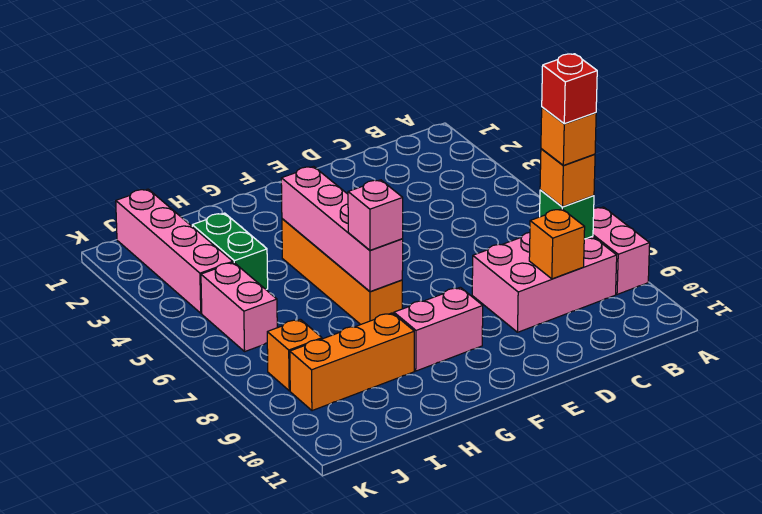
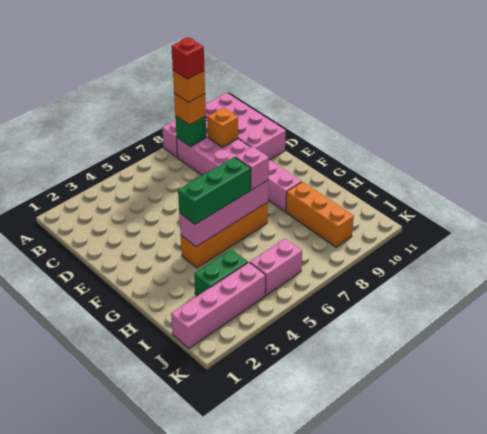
none -> pink brick A10:D11 level 1
none -> green brick G4:G6 level 3
orange brick J8 level 1 -> none

